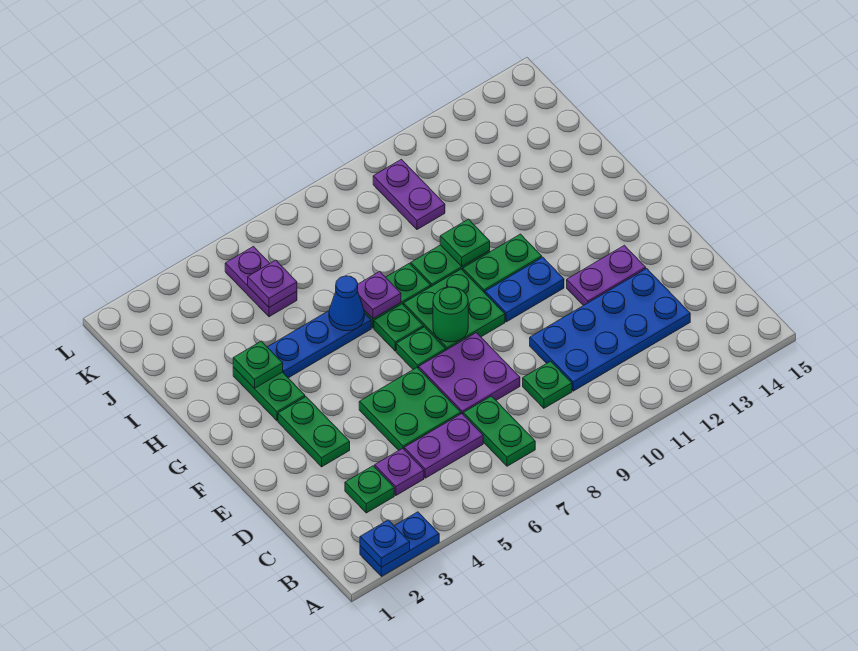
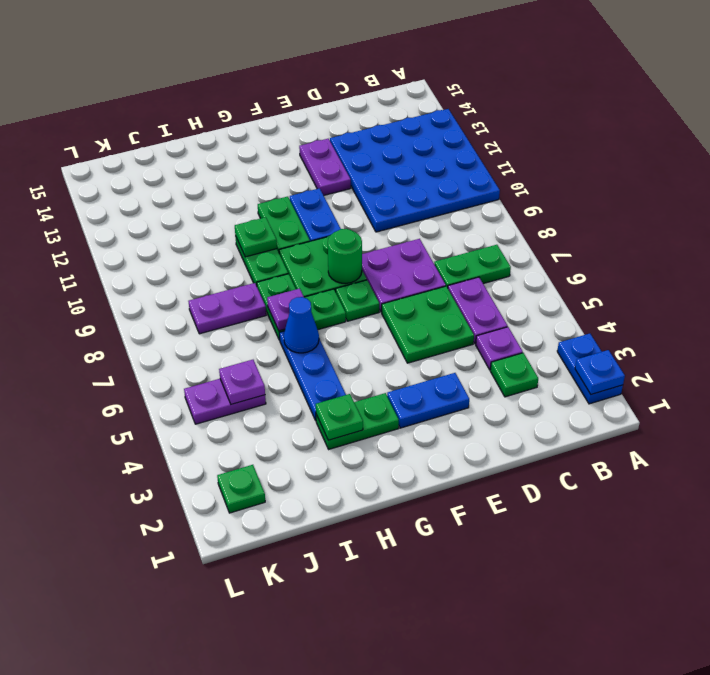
green plate C9 level 1 -> green plate K2 level 1
blue plate C10:D13 level 1 -> blue plate A10:D13 level 1
green plate E3:F3 level 1 -> blue plate E3:F3 level 1
purple plate J10:K10 level 1 -> purple plate I8:J8 level 1

